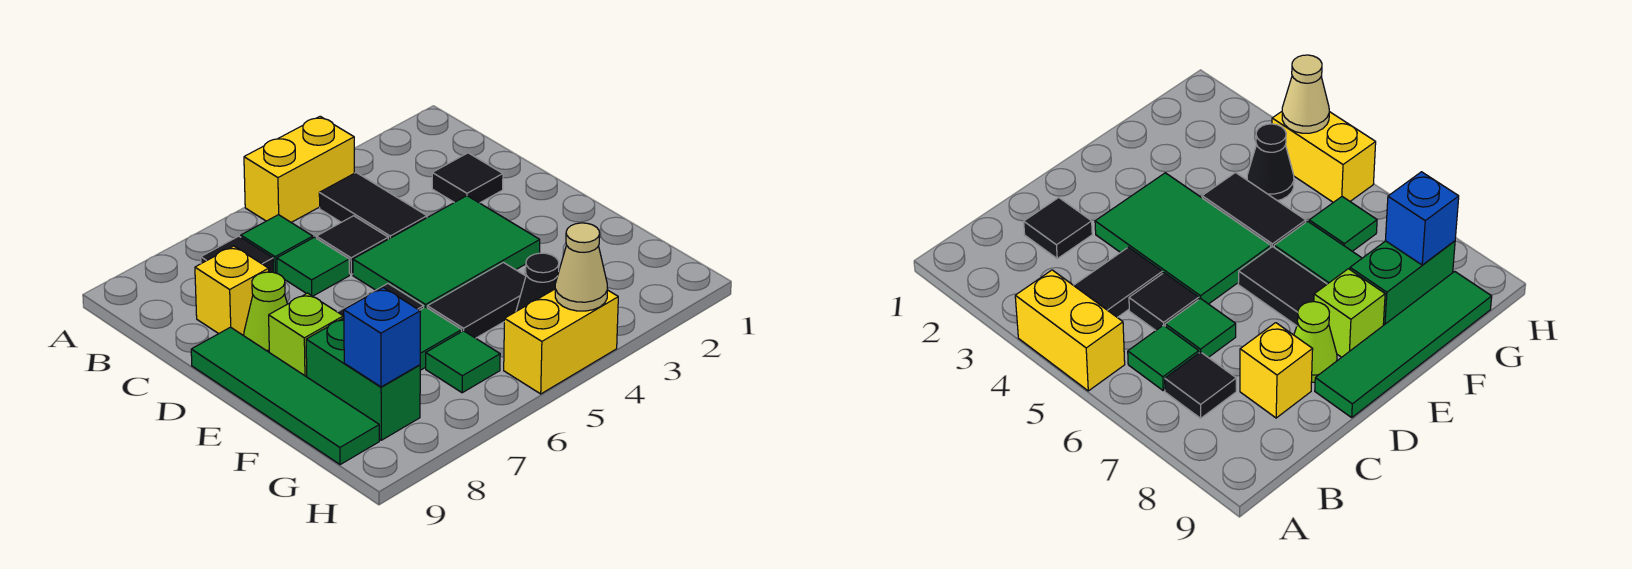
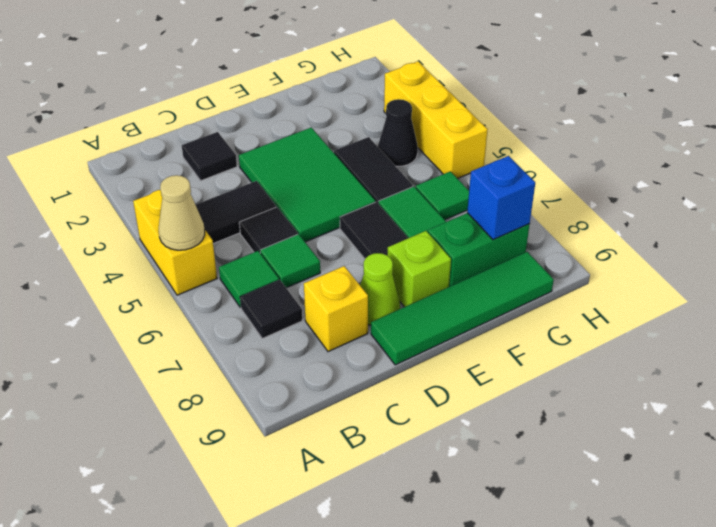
yellow brick H4:H5 level 1 -> yellow brick H3:H5 level 1
tan cone H4 level 2 -> tan cone A5 level 2

